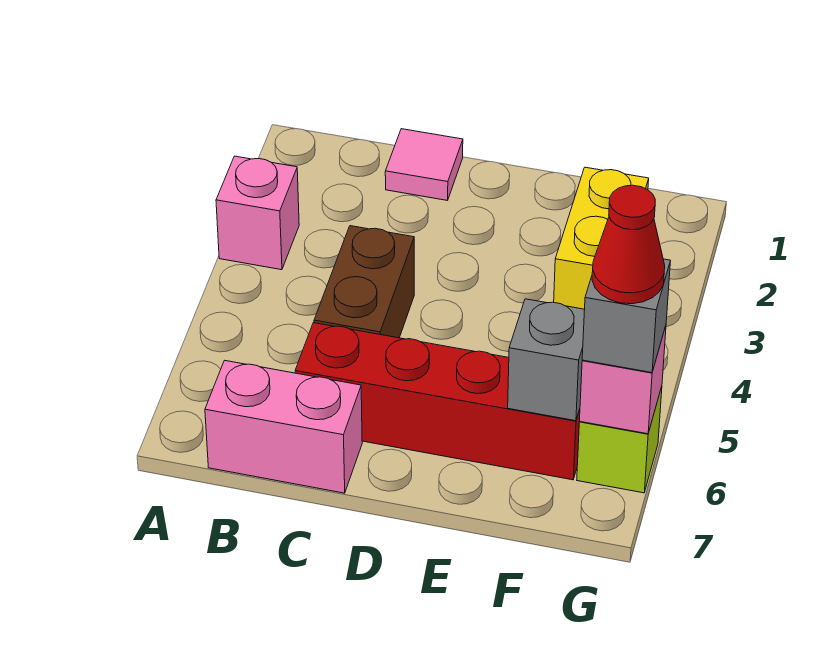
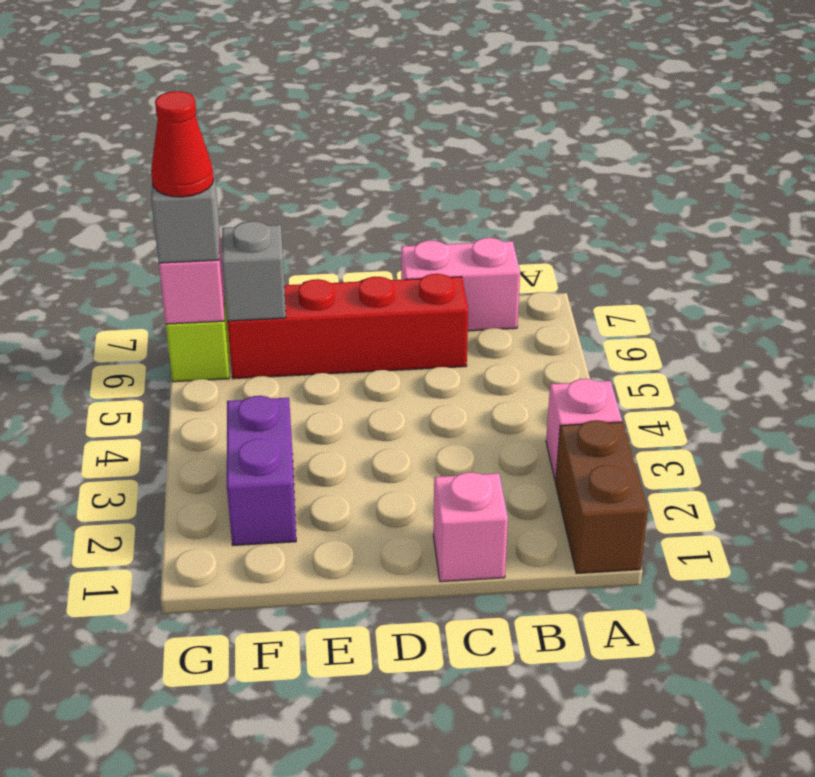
pink tile C1 level 1 -> pink brick C1 level 1
brown brick C4:C5 level 1 -> brown brick A1:A2 level 1
yellow brick F2:F3 level 1 -> purple brick F2:F3 level 1

